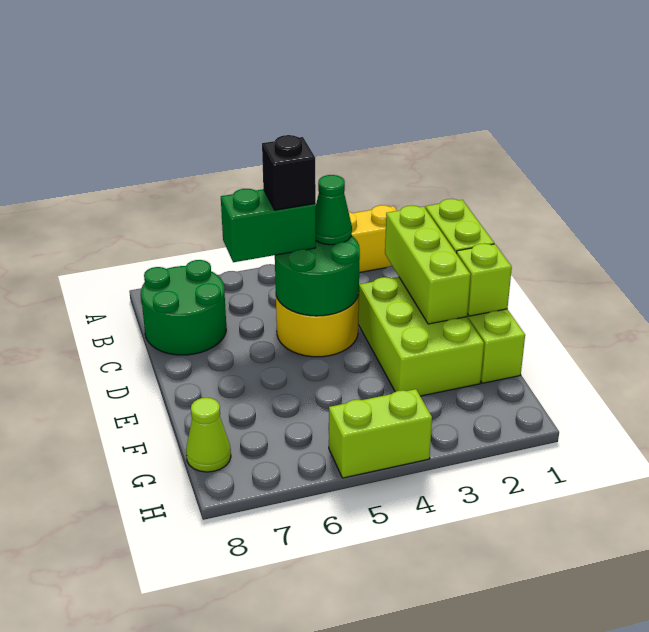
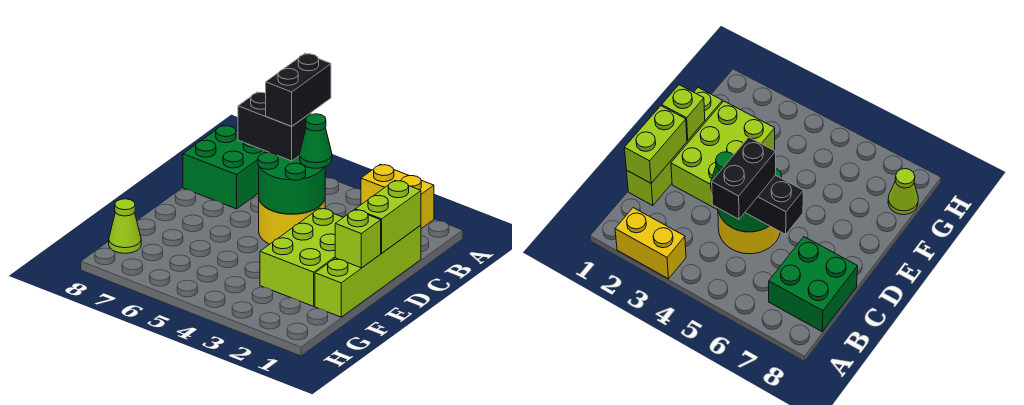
green round brick B7:C8 level 1 -> green brick B7:C8 level 1
lime brick C2:E2 level 2 -> none
green brick C5:C6 level 3 -> black brick C5:C6 level 3
black brick C5 level 4 -> black brick B5:C5 level 4
lime brick H4:H5 level 1 -> none

